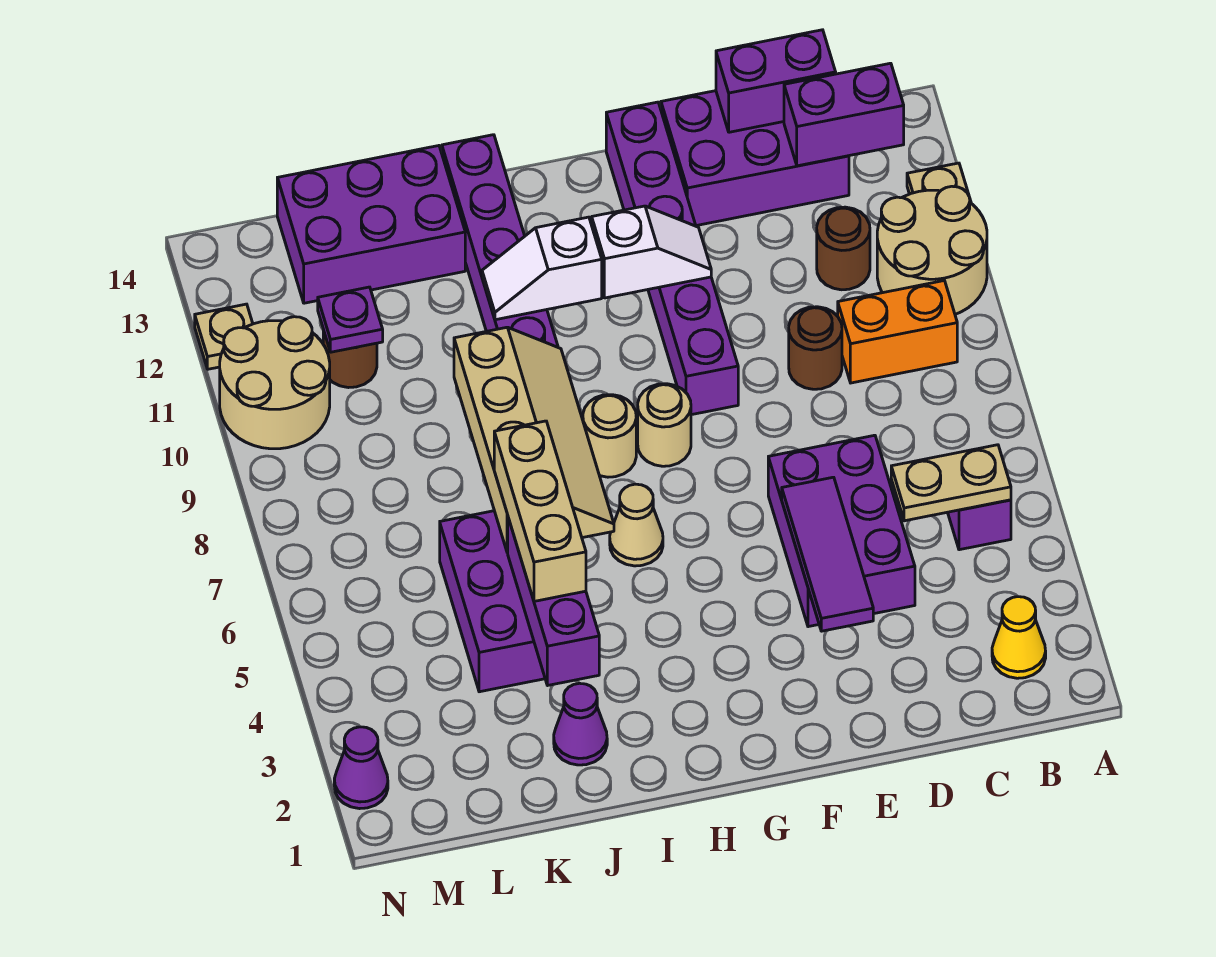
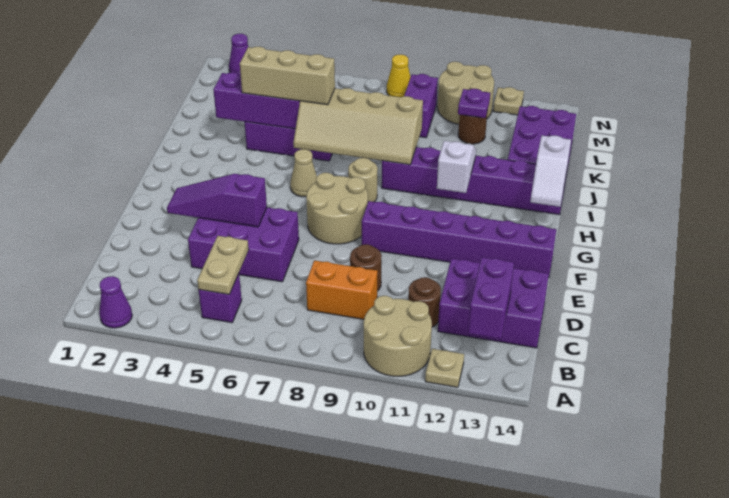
yellow cone B2 level 1 -> yellow cone N8 level 1
orange brick B9:C9 level 1 -> orange brick C8:C9 level 1
purple brick C13:E14 level 1 -> purple brick C12:D14 level 1
purple brick C14:D14 level 2 -> purple brick L9:M9 level 1
purple tile E3:E5 level 2 -> purple slope E3:E5 level 2 top 5
white slope F11:G11 level 2 top G -> white slope H14:I14 level 2 top I
tan round brick G8 level 1 -> tan round brick F7:G8 level 1
purple cone J2 level 1 -> purple cone A2 level 1

